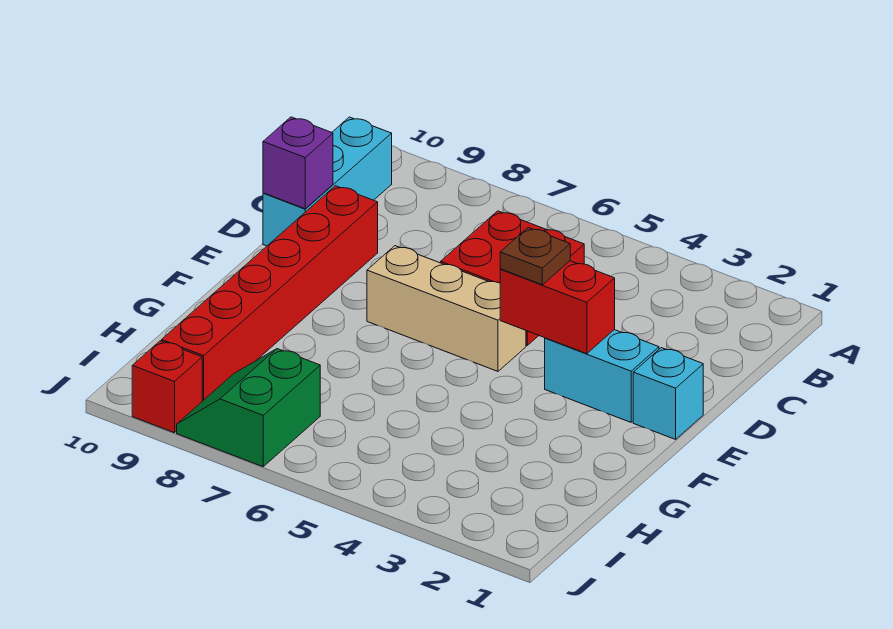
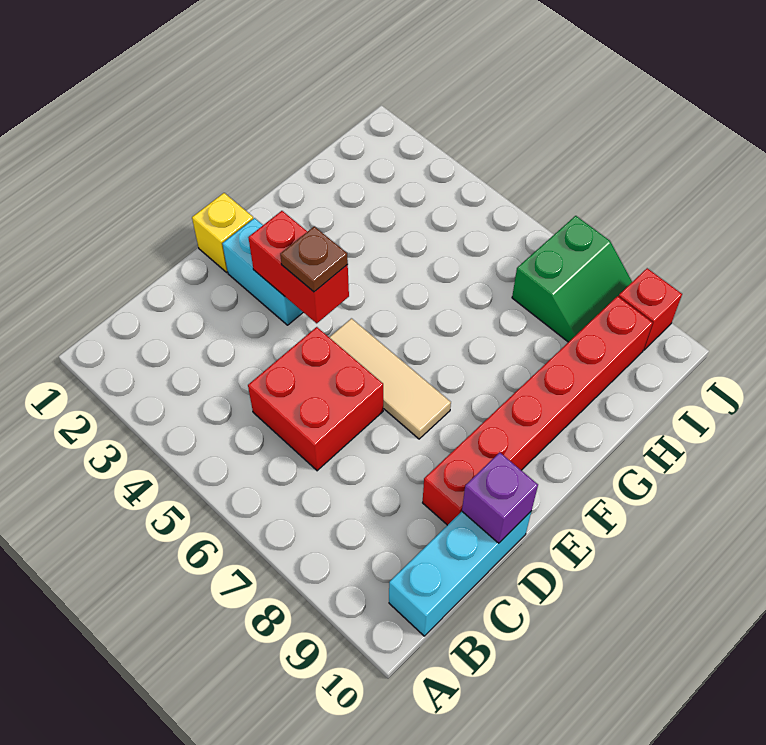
cyan brick E1 level 1 -> yellow brick E1 level 1
tan brick E5:E7 level 1 -> tan tile E5:E7 level 1

